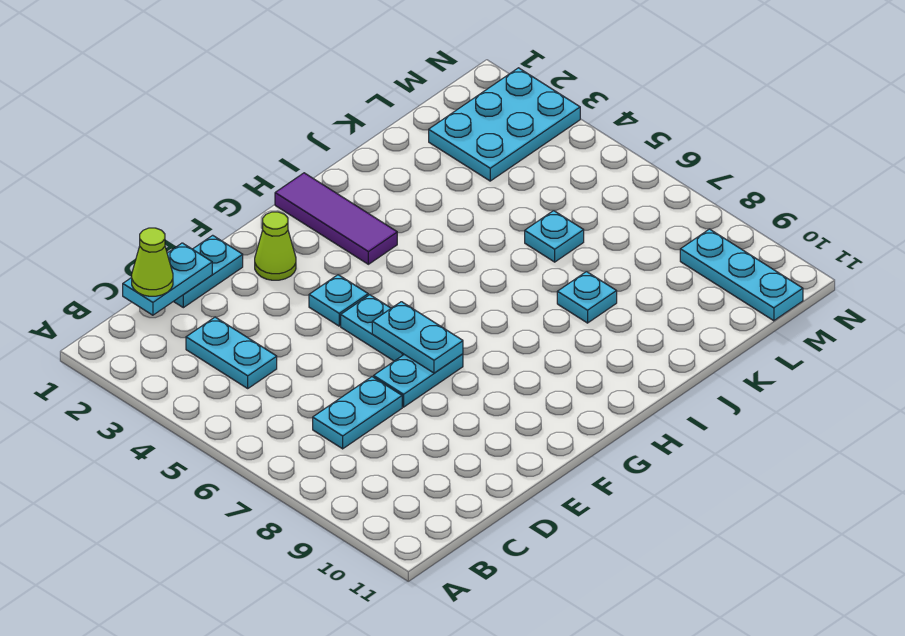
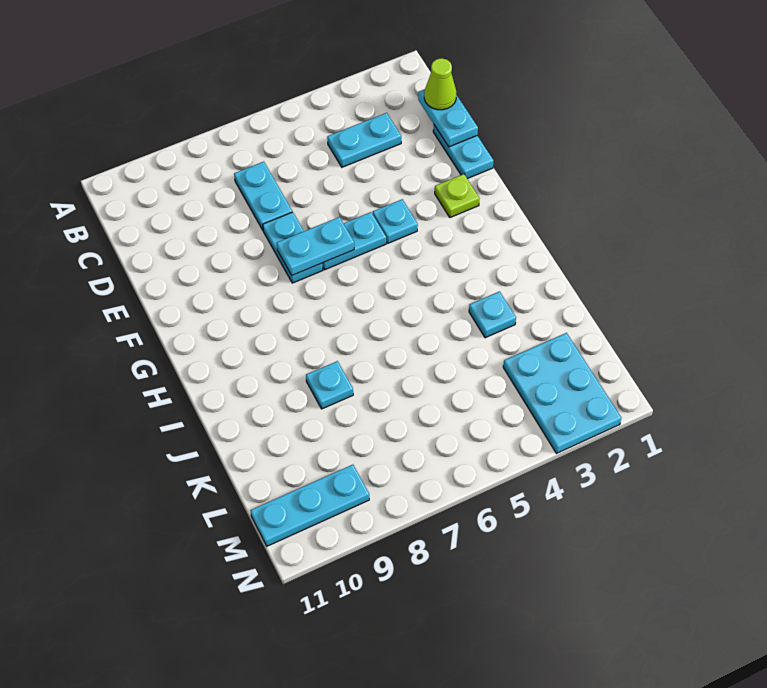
lime cone F2 level 1 -> lime plate F2 level 1
purple tile H1:H3 level 1 -> none
cyan plate K6 level 1 -> cyan plate J3 level 1

